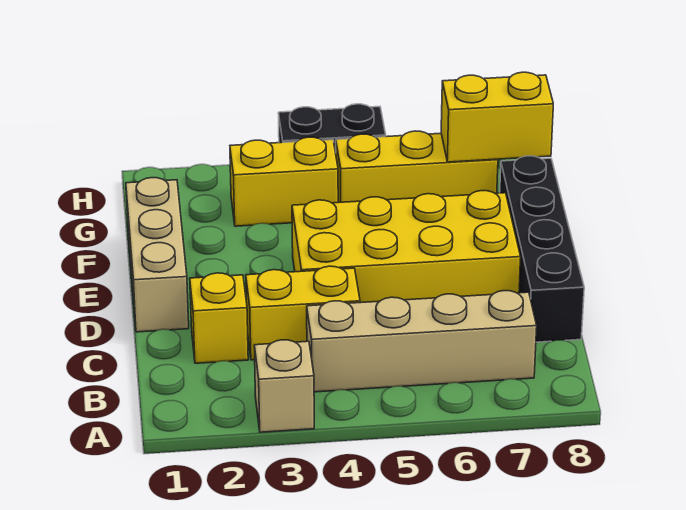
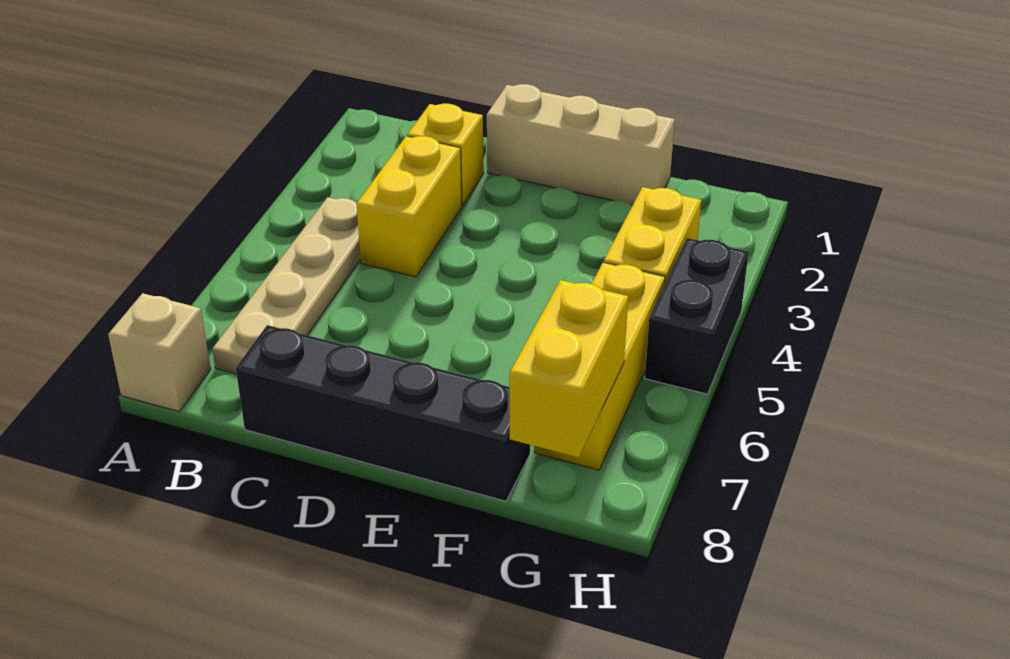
tan brick A3 level 1 -> tan brick A8 level 1
tan brick B4:B7 level 1 -> tan plate B4:B7 level 1
yellow brick D4:E7 level 1 -> none

